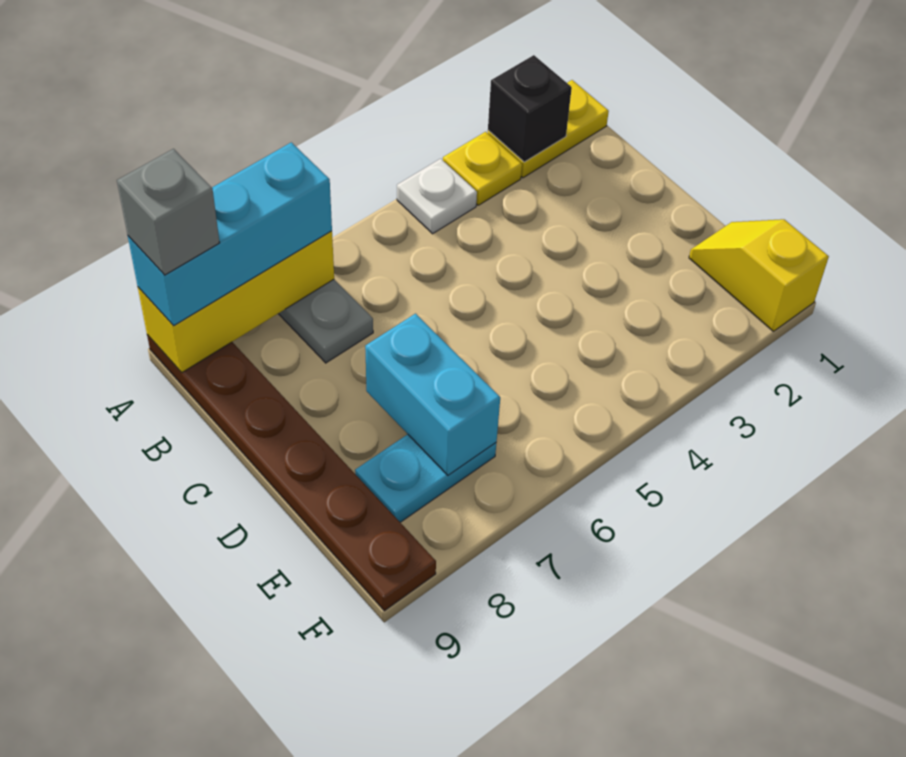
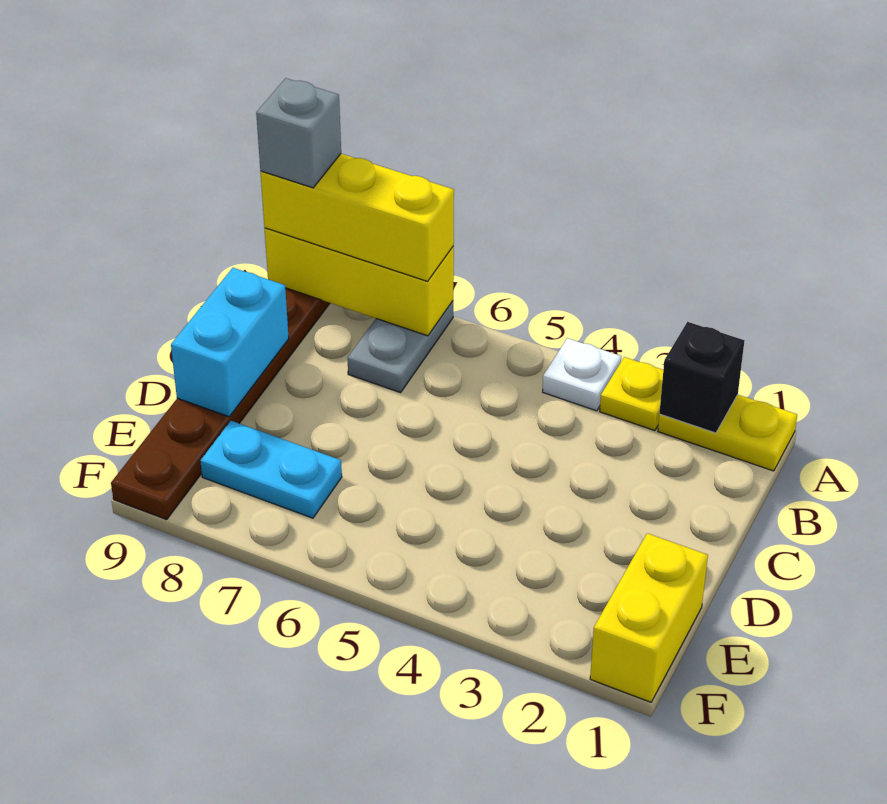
cyan brick A7:A9 level 3 -> yellow brick A7:A9 level 3
cyan brick D7:E7 level 2 -> cyan brick C9:D9 level 2
yellow slope E1:F1 level 1 top F -> yellow brick E1:F1 level 1

